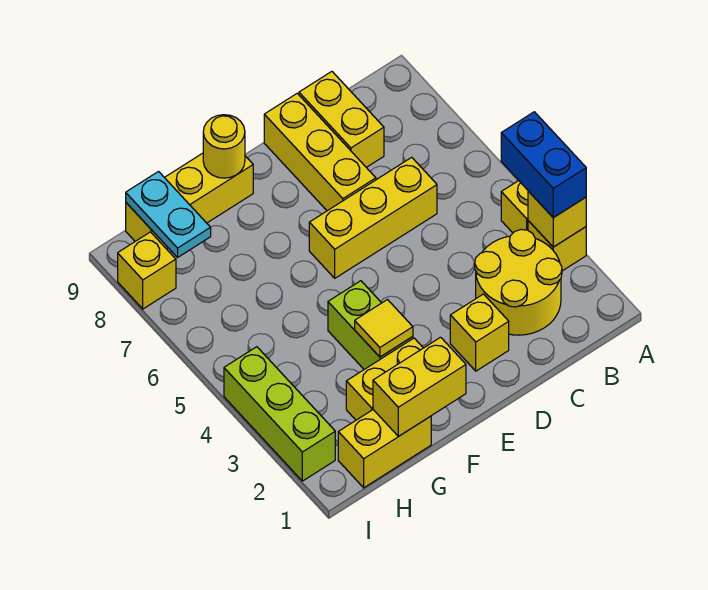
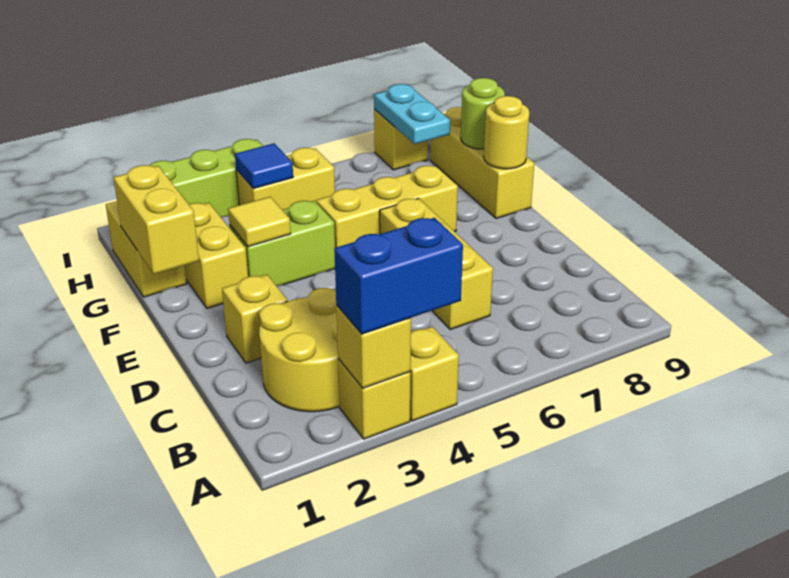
yellow brick C8:C9 level 1 -> yellow brick H4:H5 level 1
yellow brick D7:D9 level 1 -> yellow brick F5:F7 level 1
none -> lime round brick G9 level 2
none -> blue tile H4 level 2
cyan plate H8:H9 level 2 -> cyan plate H8:I8 level 2

